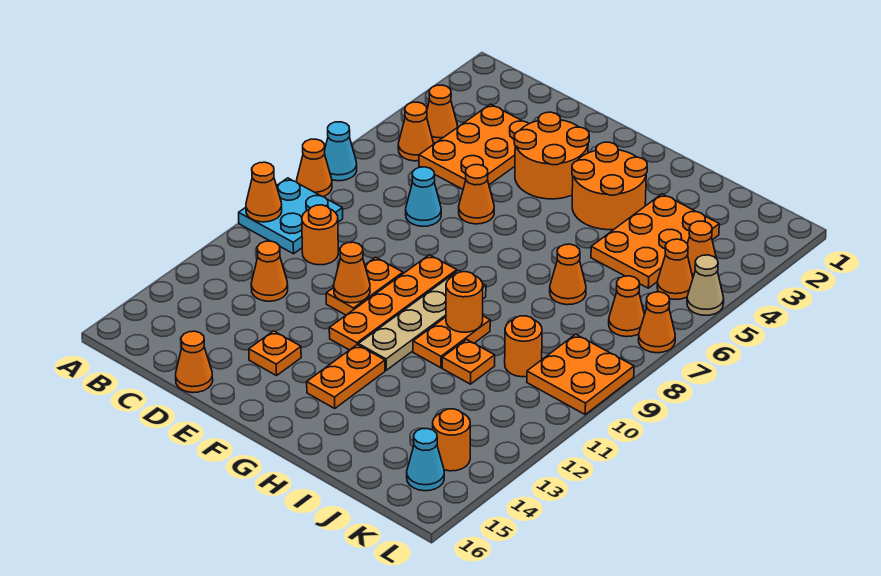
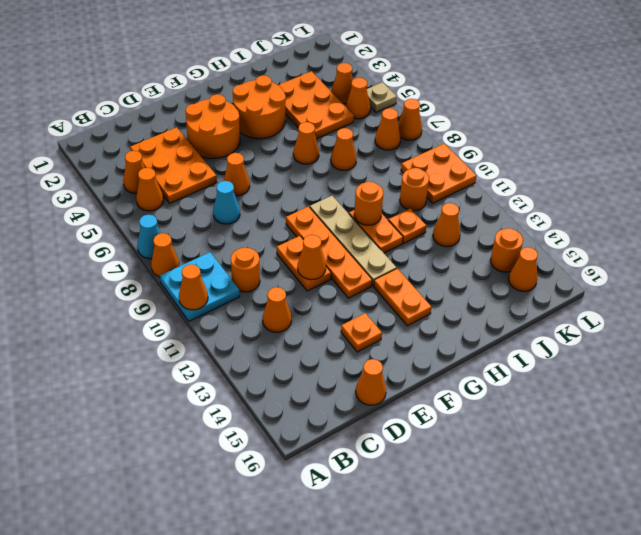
none -> orange cone H6 level 1
none -> orange cone J12 level 1
cyan cone K15 level 1 -> orange cone K15 level 1
tan cone L5 level 1 -> tan plate L5 level 1

